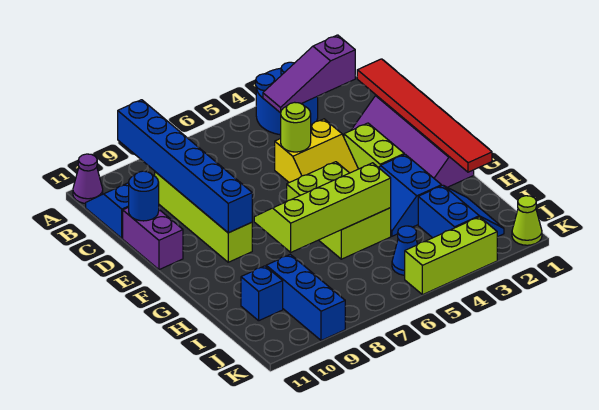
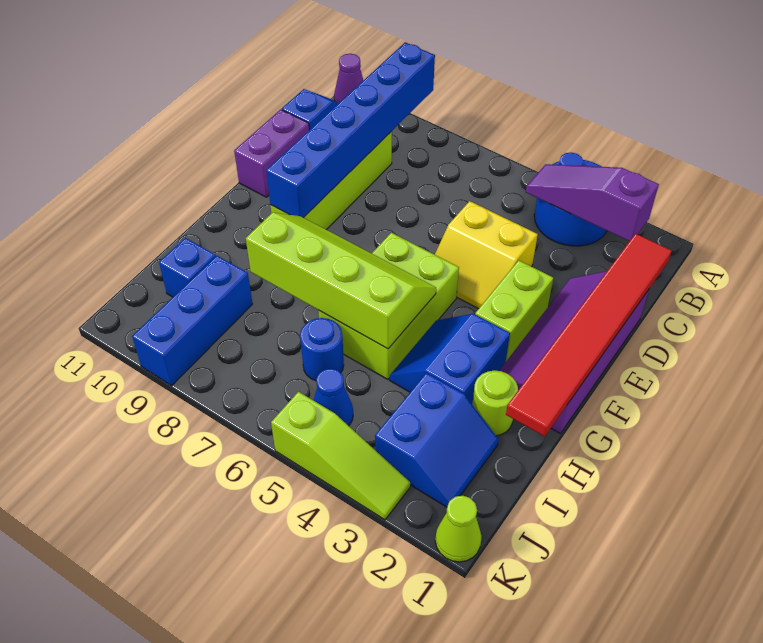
lime round brick D5 level 2 -> lime round brick H2 level 1
blue round brick D11 level 2 -> blue round brick I6 level 1
lime brick K3:K5 level 1 -> lime slope K3:K5 level 1 top 5

